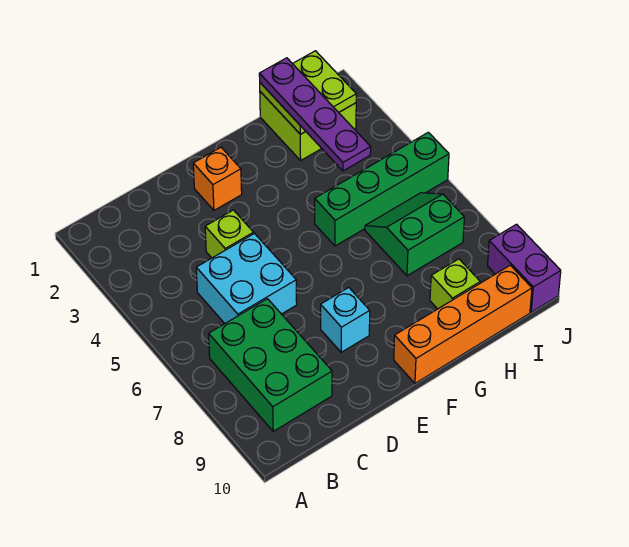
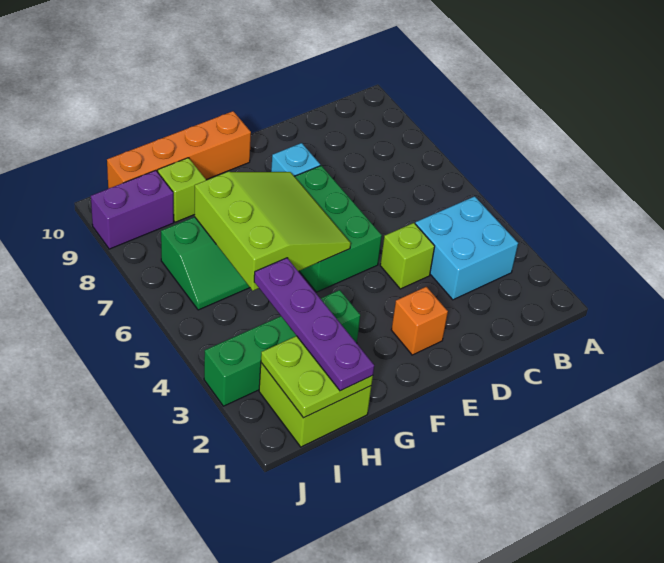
green brick B7:C9 level 1 -> green brick E5:F7 level 1
cyan brick C5:D6 level 1 -> cyan brick B3:C4 level 1
none -> lime slope F5:H7 level 2 top H
green brick G5:J5 level 1 -> green brick G3:J3 level 1
purple brick J9:J10 level 1 -> purple brick I9:J9 level 1

